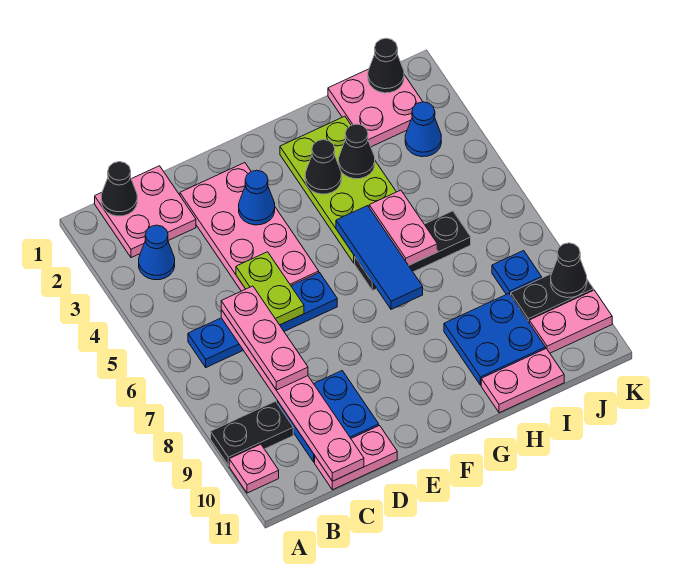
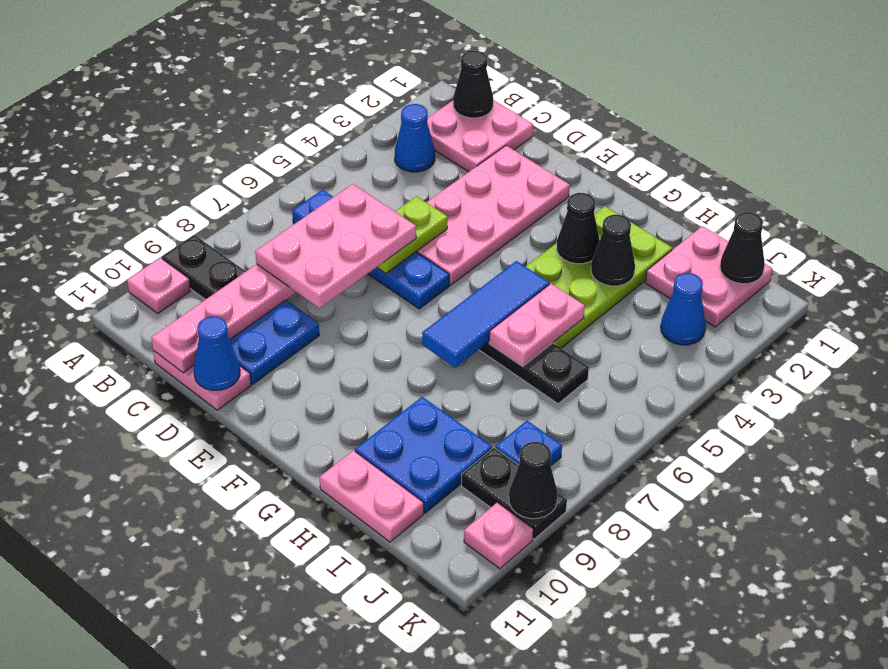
pink plate C6:C8 level 3 -> pink plate C6:D8 level 3
blue cone E3 level 2 -> blue cone D11 level 2
pink plate J10:K10 level 1 -> pink plate K10 level 1

